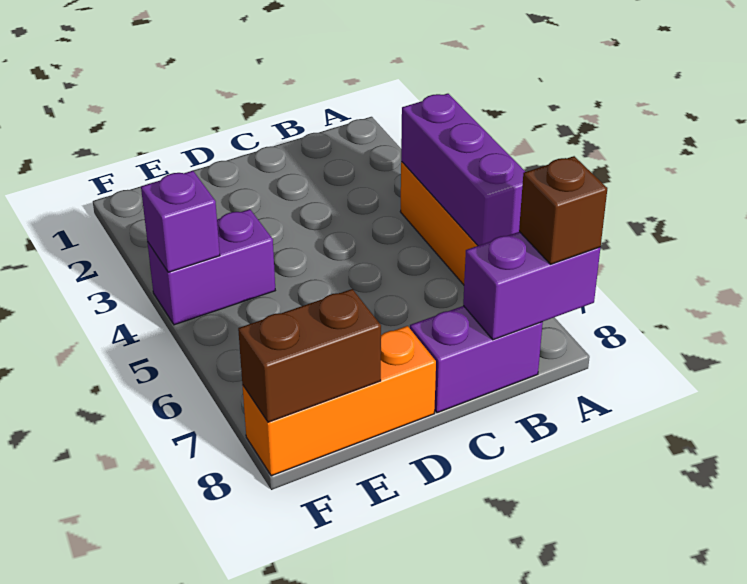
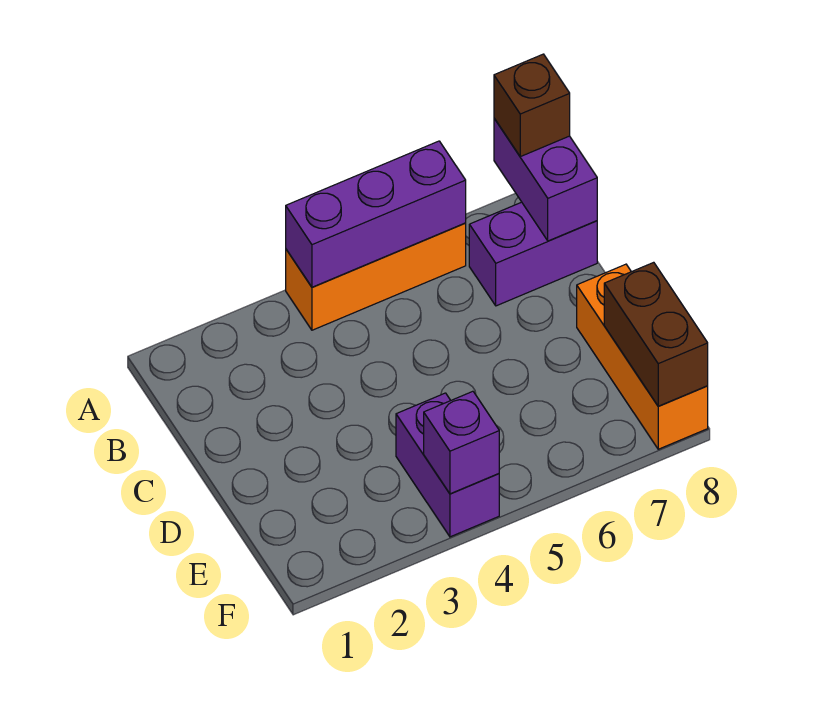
purple brick B8:C8 level 1 -> purple brick B7:B8 level 1

